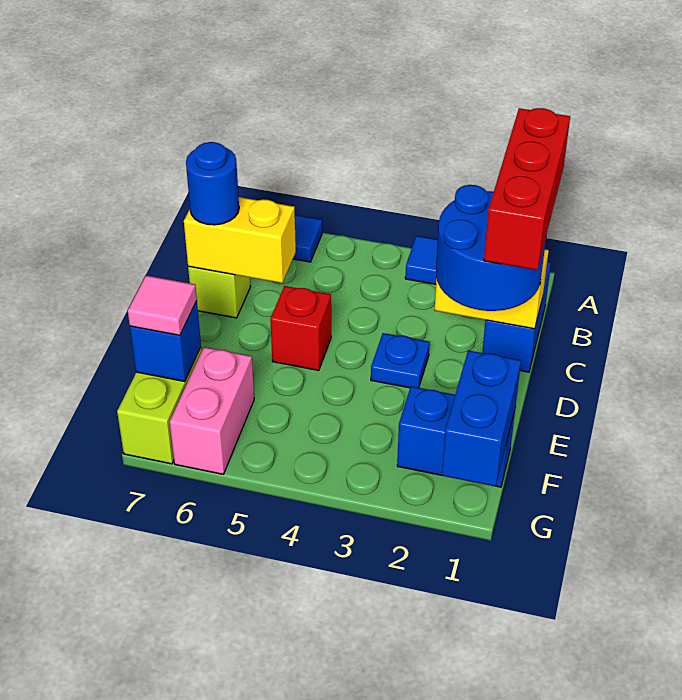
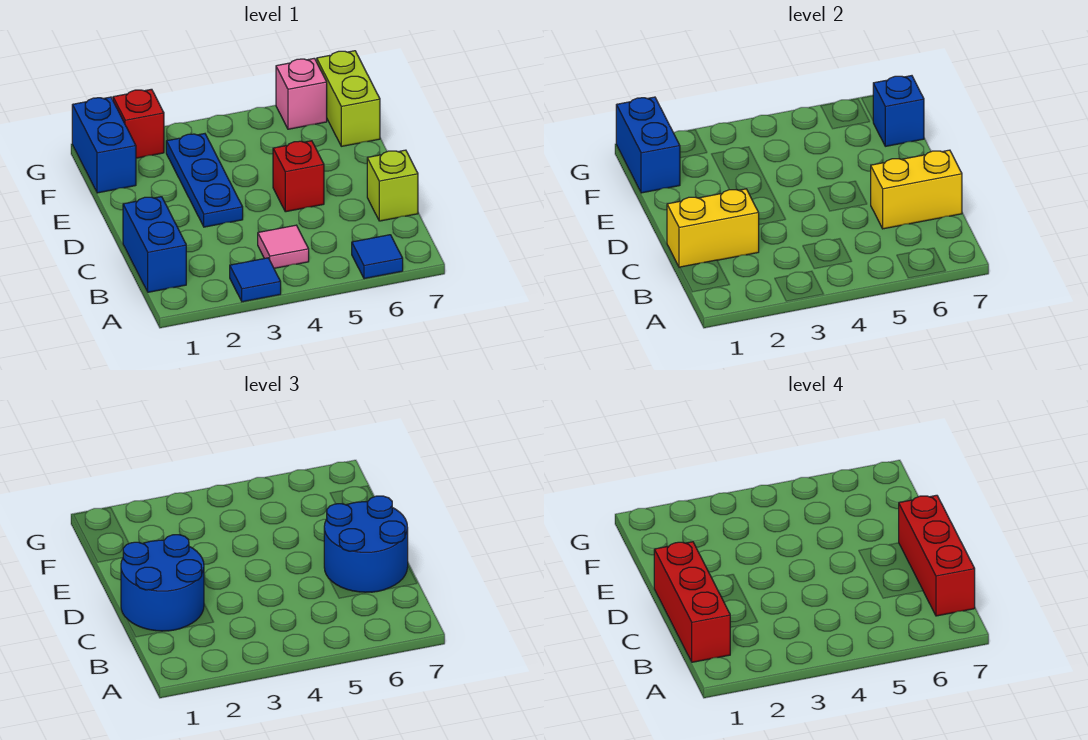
none -> red brick B7:D7 level 4
blue round brick C7 level 3 -> blue round brick C6:D7 level 3
blue plate D3 level 1 -> blue plate D3:F3 level 1
blue brick F1:F2 level 1 -> blue brick F1:G1 level 1
pink brick F6:G6 level 1 -> pink brick G6 level 1
pink tile F7 level 3 -> pink tile B4 level 1
none -> red brick G2 level 1

